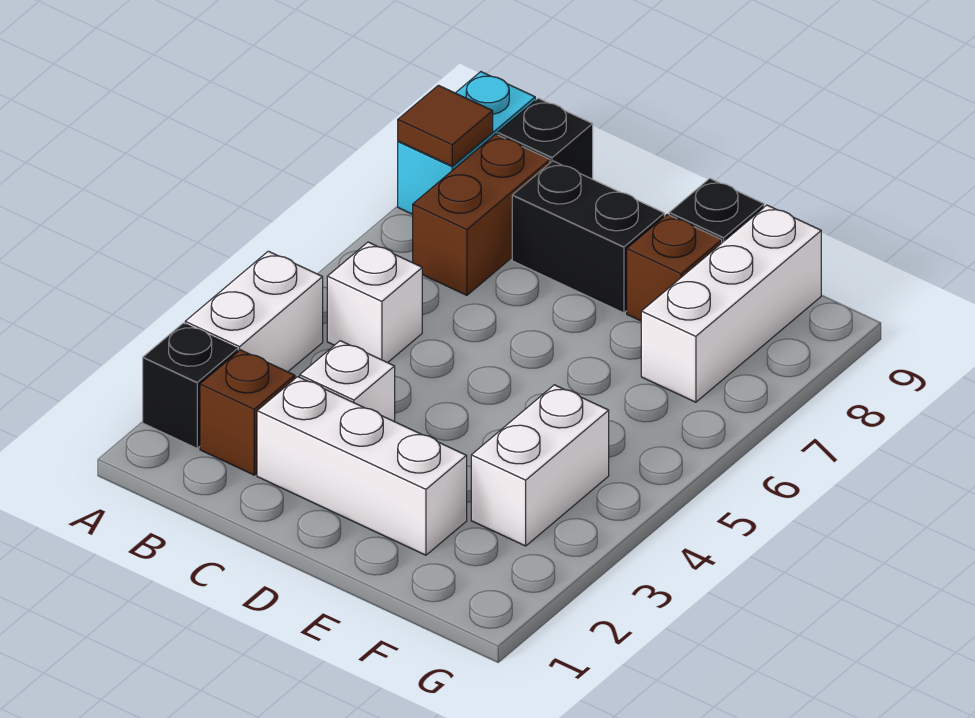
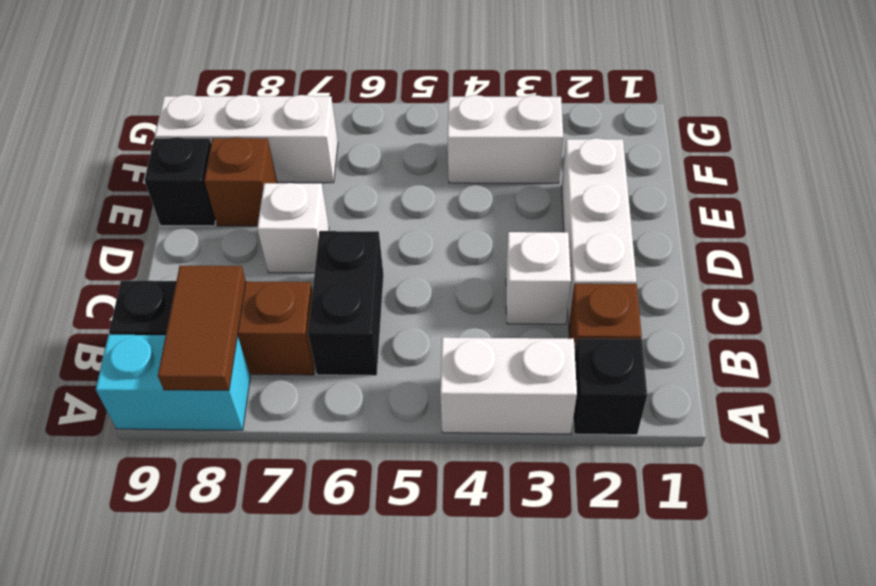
brown tile A8 level 2 -> brown tile A8:B8 level 2
white brick B5 level 1 -> white brick D7 level 1
black brick C8:D8 level 1 -> black brick B6:C6 level 1

